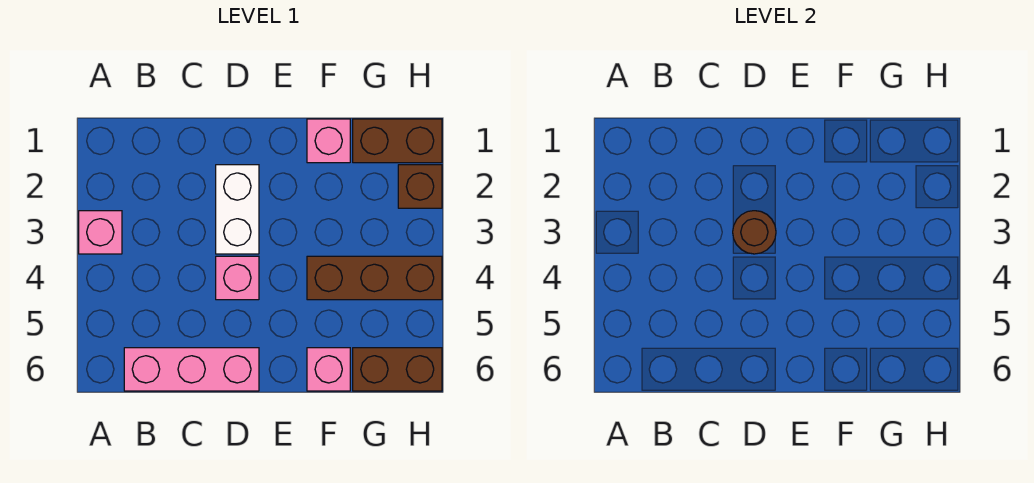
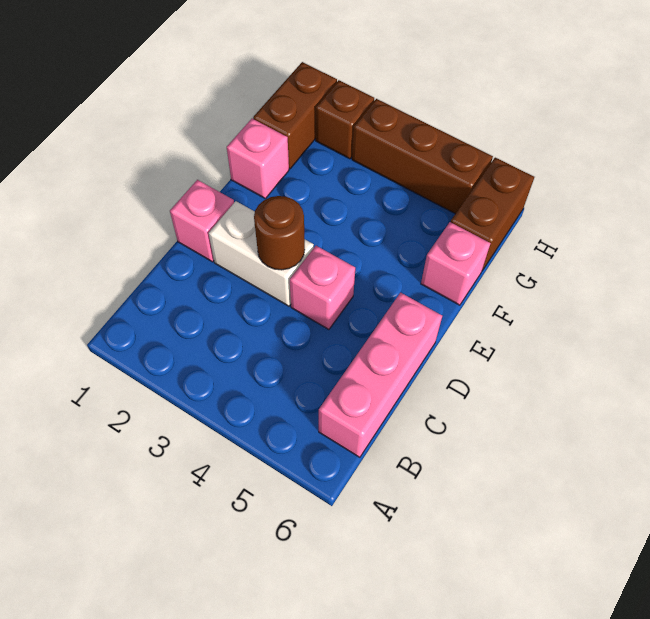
pink brick A3 level 1 -> pink brick D1 level 1
brown brick F4:H4 level 1 -> brown brick H3:H5 level 1

